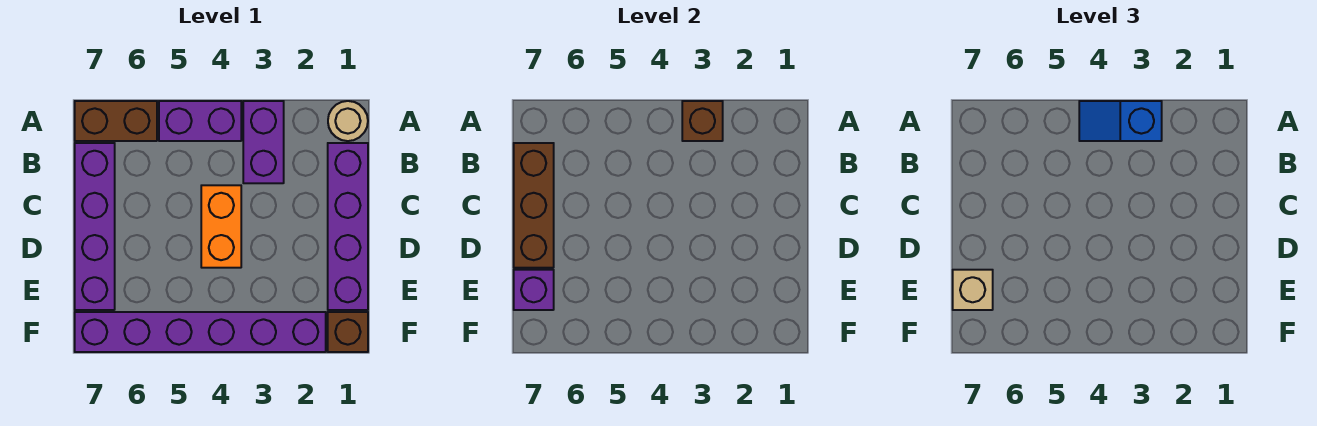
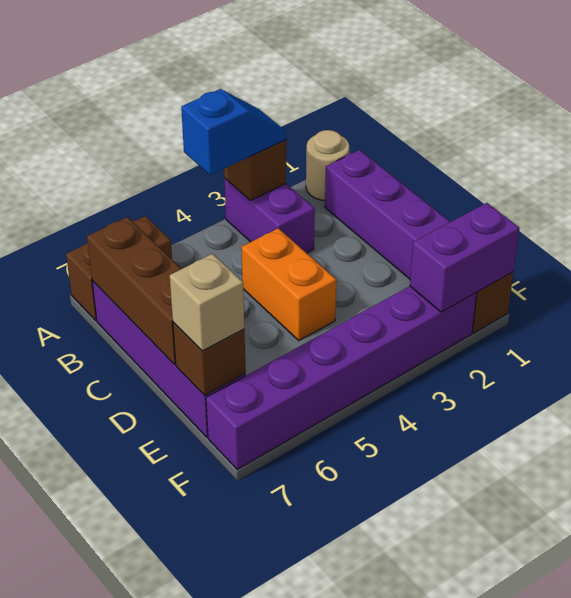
blue slope A3:A4 level 3 top 3 -> blue slope A3:A4 level 3 top 4
purple brick A4:A5 level 1 -> purple brick F1:F2 level 2
purple brick E7 level 2 -> brown brick E7 level 2

